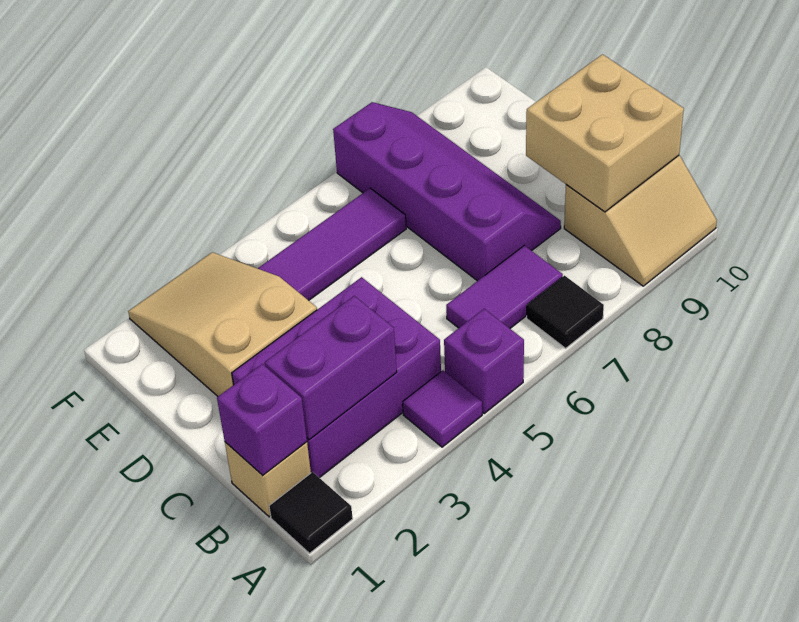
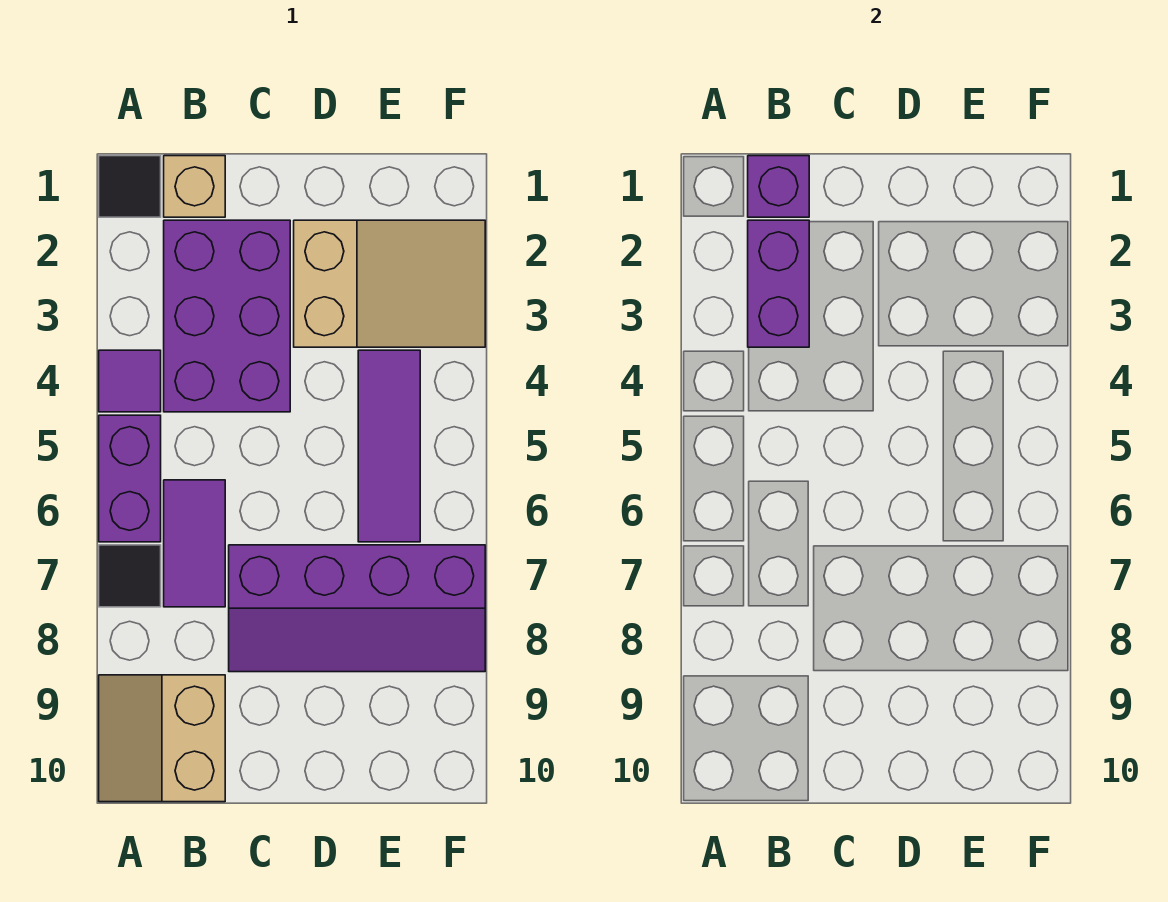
purple brick A5 level 1 -> purple brick A5:A6 level 1
tan brick B9:C10 level 2 -> none

